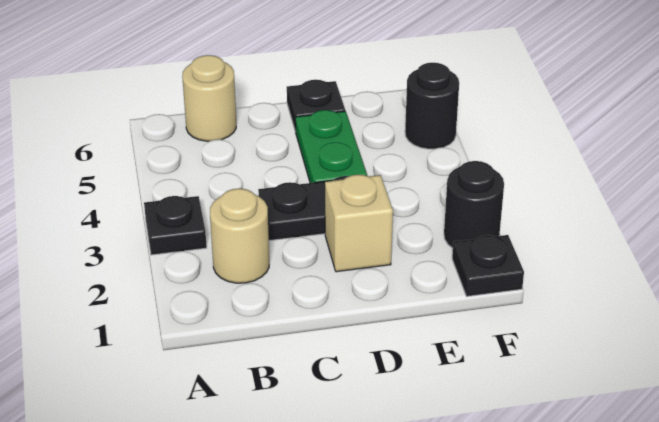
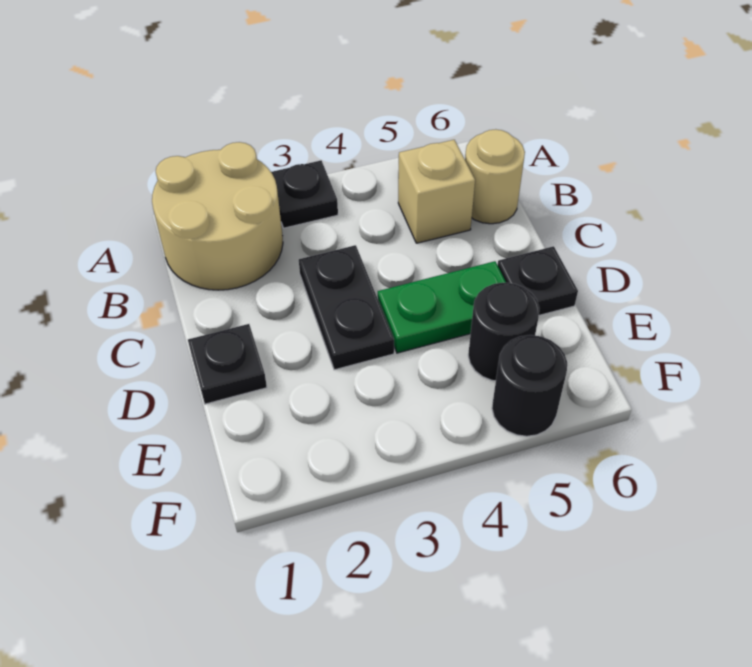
tan round brick B2 level 1 -> tan round brick A1:B2 level 1
tan brick D2 level 1 -> tan brick B5 level 1
black plate F1 level 1 -> black plate D1 level 1
black round brick F2 level 1 -> black round brick E5 level 1

